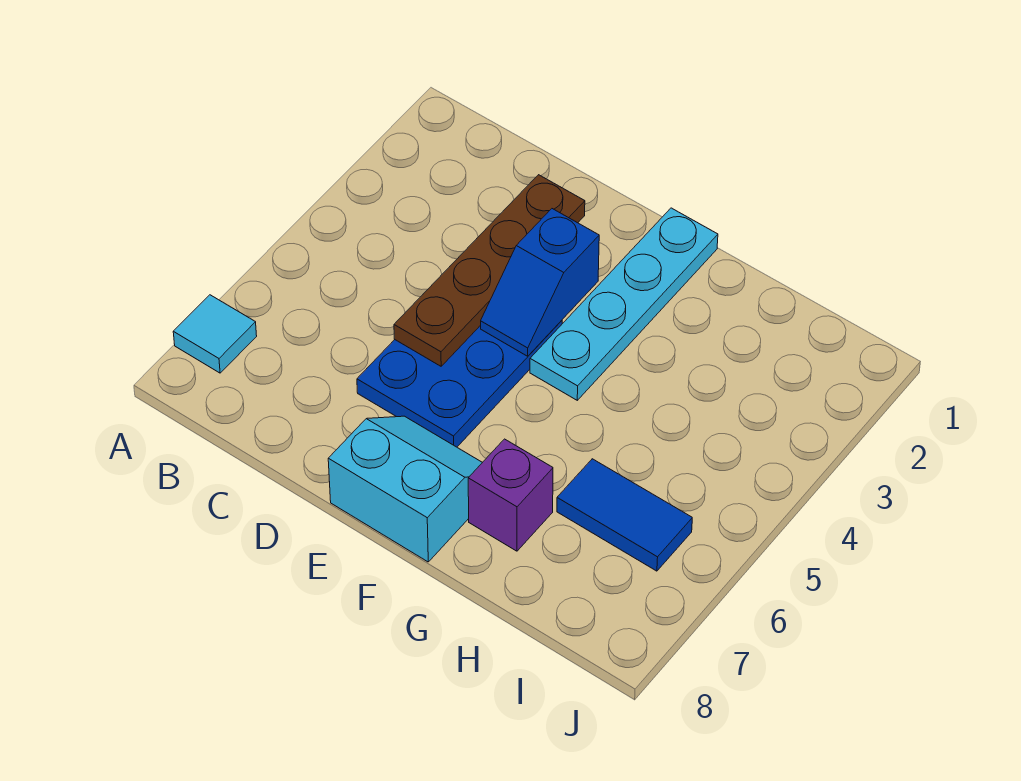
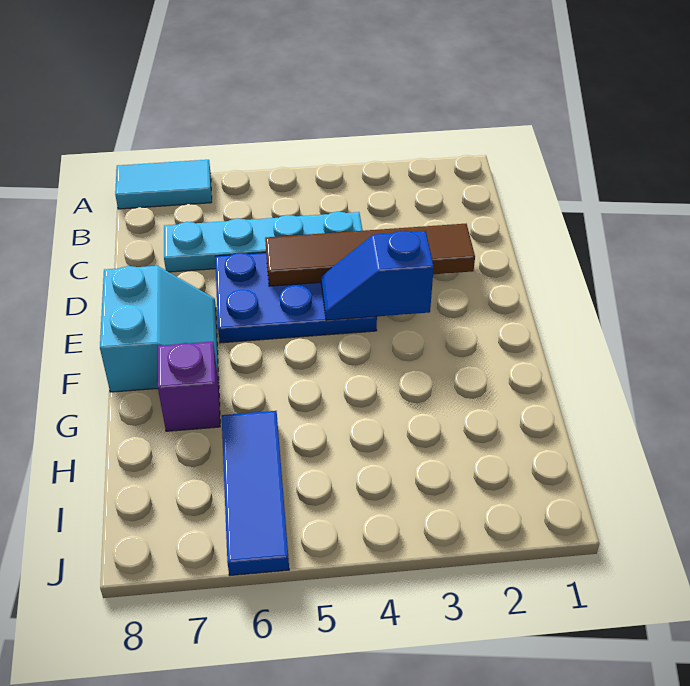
cyan tile A7 level 1 -> cyan tile A7:A8 level 1
brown plate D2:D5 level 2 -> brown tile D2:D5 level 2
cyan plate F1:F4 level 1 -> cyan plate C4:C7 level 1
blue tile H6:I6 level 1 -> blue tile H6:J6 level 1

